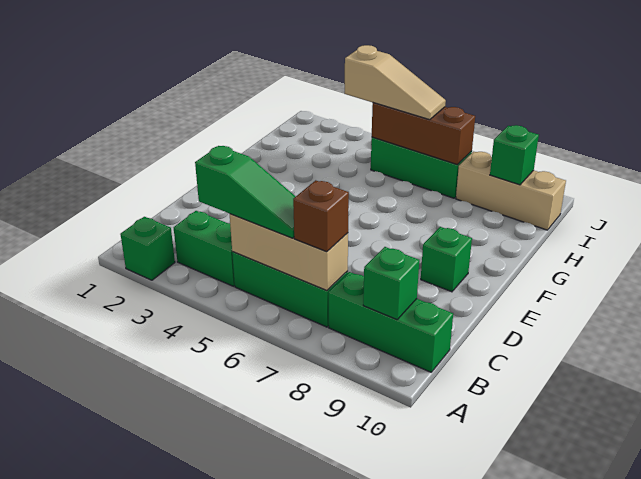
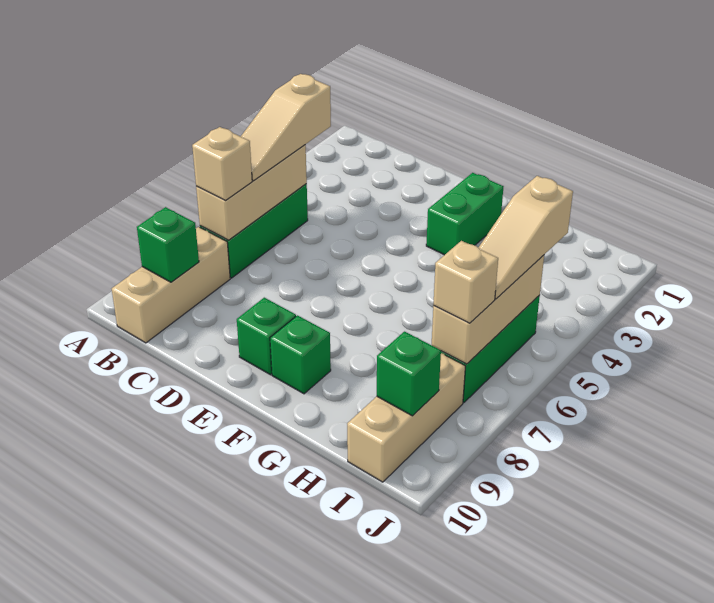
green brick A2 level 1 -> green brick F9 level 1
green brick B3:B4 level 1 -> green brick F2:F3 level 1
green slope B4:B6 level 3 top 4 -> tan slope B4:B6 level 3 top 4
brown brick B7 level 3 -> tan brick B7 level 3
green brick B8:B10 level 1 -> tan brick B8:B10 level 1
brown brick I5:I7 level 2 -> tan brick I5:I7 level 2
none -> tan brick I7 level 3

